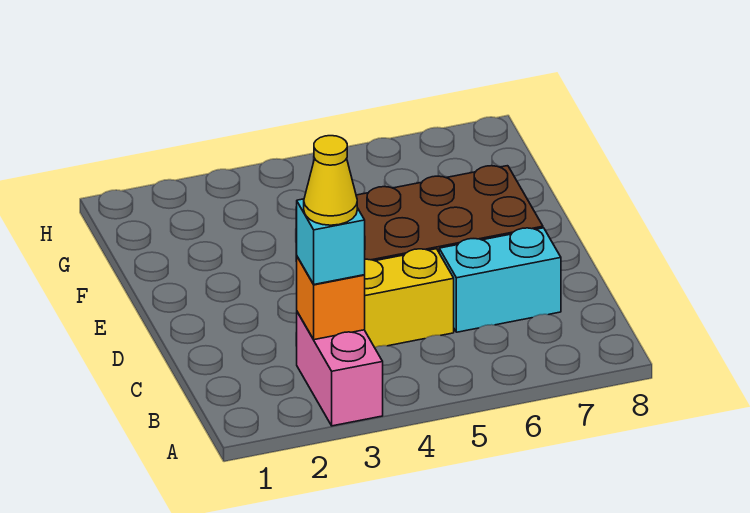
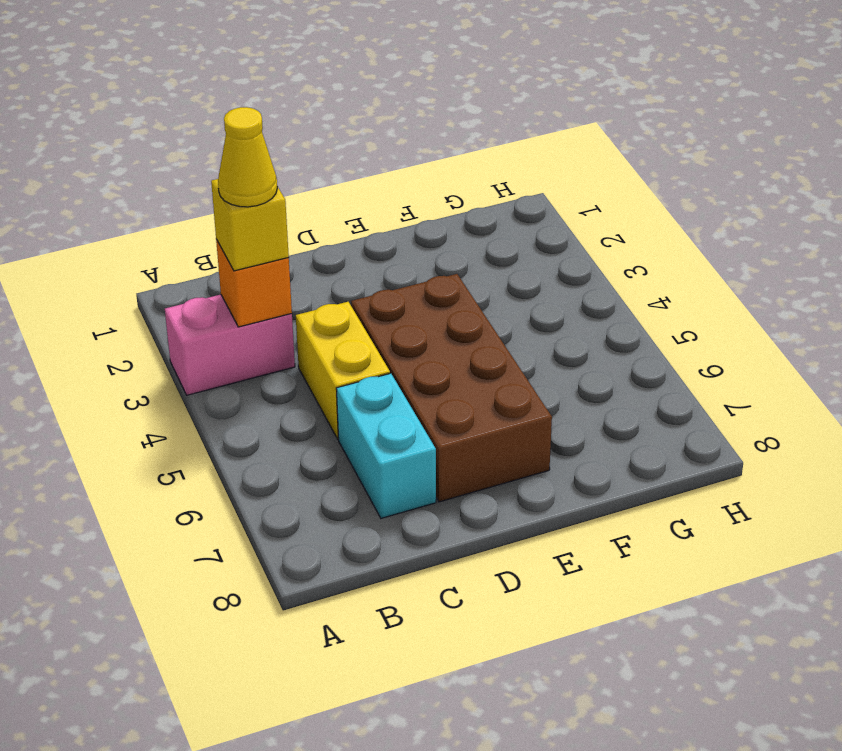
cyan brick B3 level 3 -> yellow brick B3 level 3

